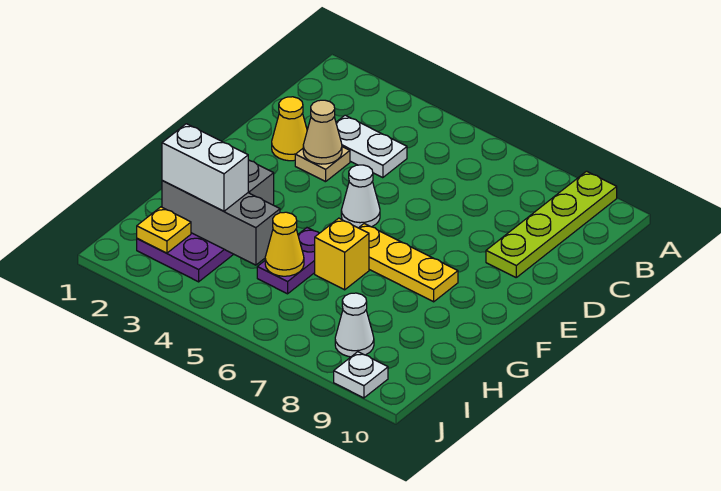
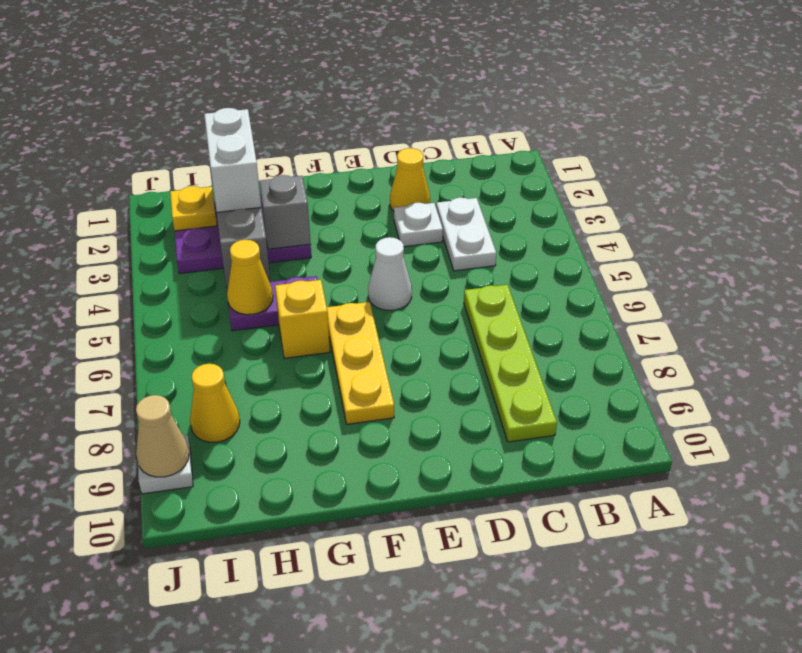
lime plate A9:D9 level 1 -> lime plate C6:C9 level 1
tan plate D3 level 1 -> white plate D3 level 1
tan cone D3 level 2 -> tan cone J9 level 2
white cone I8 level 1 -> yellow cone I8 level 1

